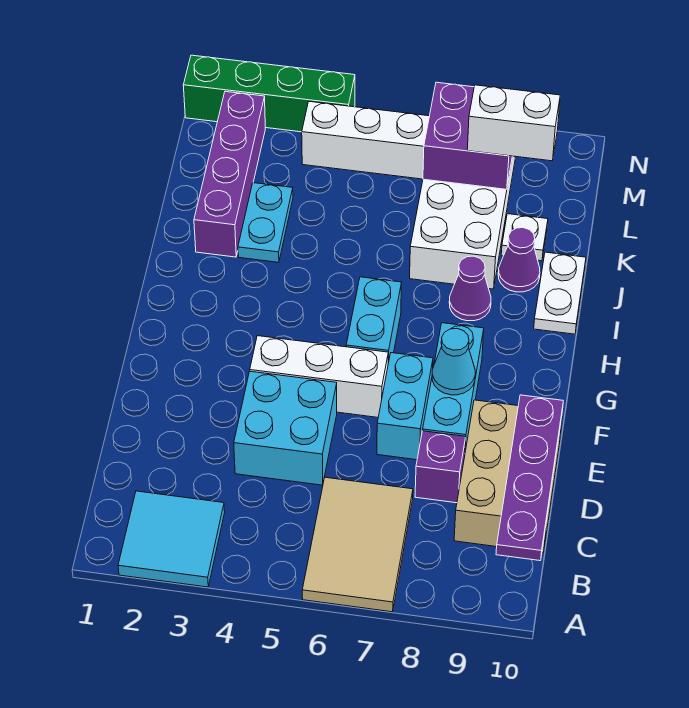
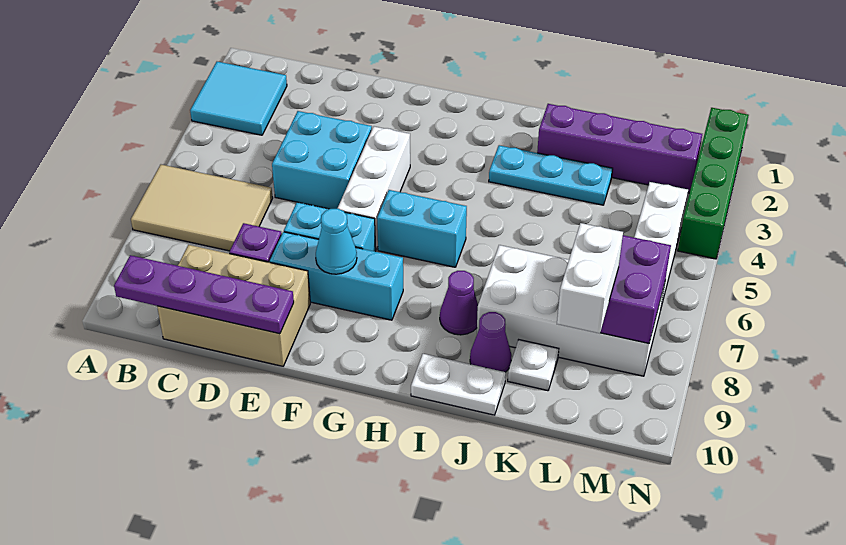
cyan plate J3:K3 level 1 -> cyan plate I3:K3 level 1

